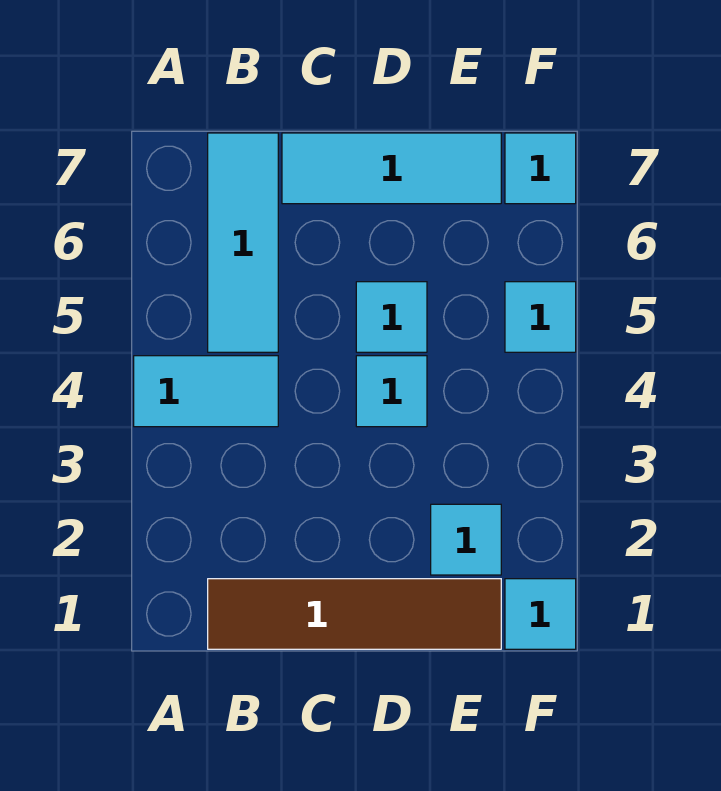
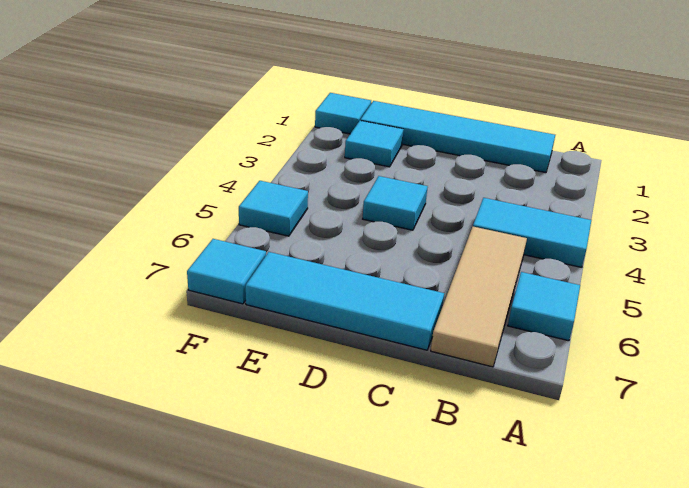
brown tile B1:E1 level 1 -> cyan tile B1:E1 level 1
cyan tile B5:B7 level 1 -> tan tile B5:B7 level 1
cyan tile D5 level 1 -> cyan tile A6 level 1

